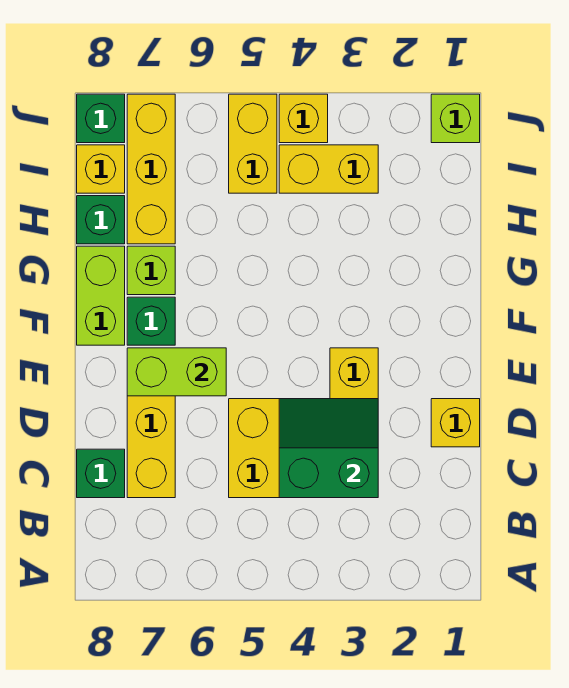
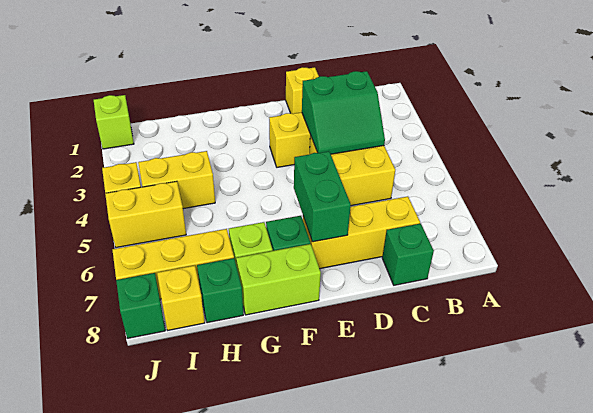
green slope C3:D4 level 2 top C -> green slope C3:D4 level 2 top 3
lime brick E6:E7 level 2 -> green brick E6:E7 level 2
yellow brick I3:I4 level 1 -> yellow brick H4:I4 level 1

